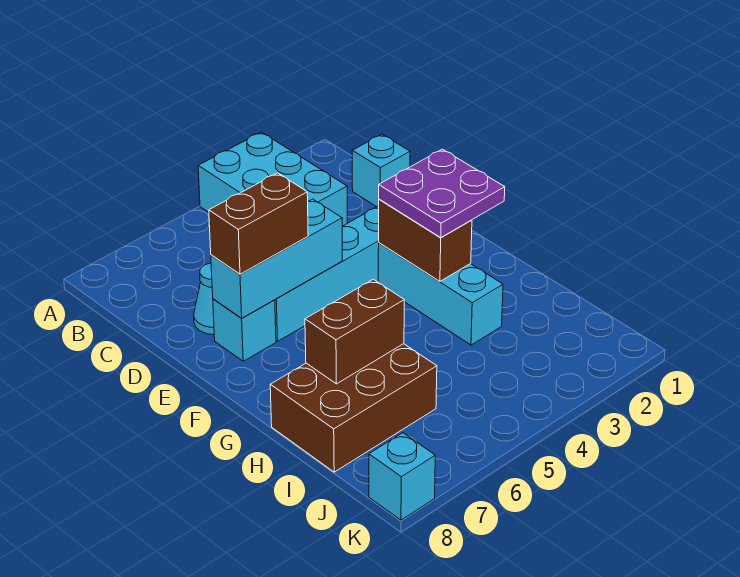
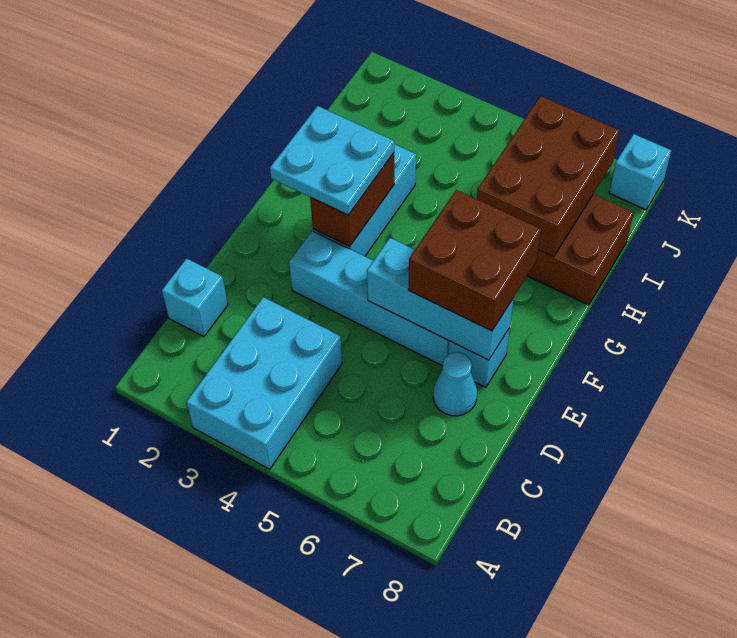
brown brick E6:E7 level 3 -> brown brick E6:F7 level 3
purple plate F2:G3 level 3 -> cyan plate F2:G3 level 3
brown brick H6:H7 level 2 -> brown brick H6:J7 level 2

